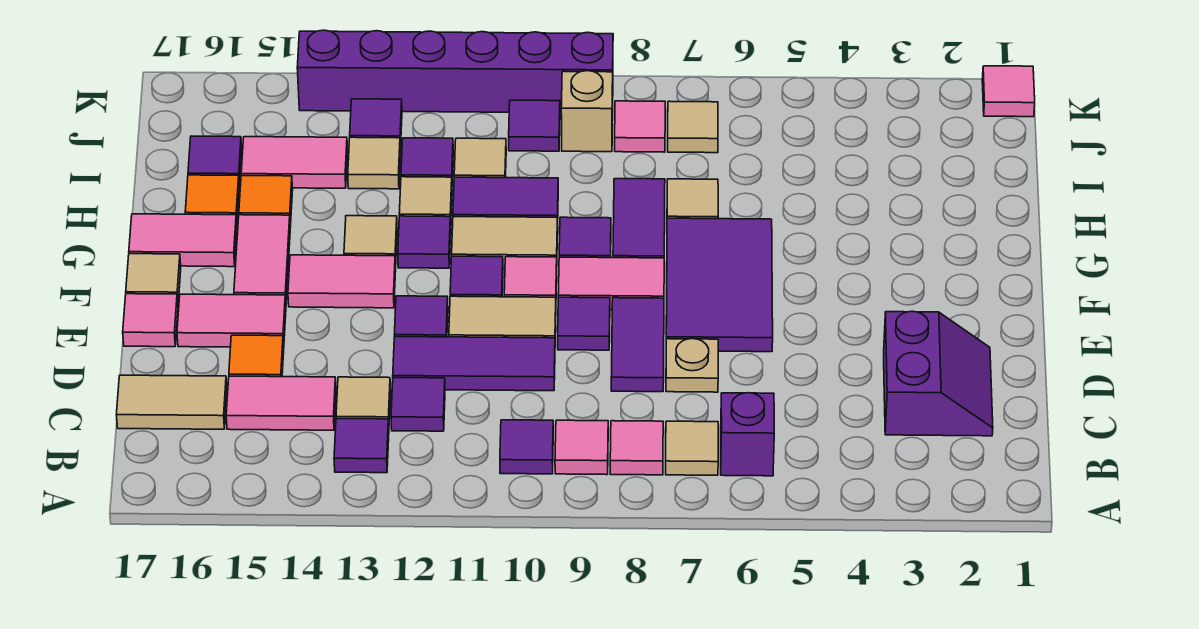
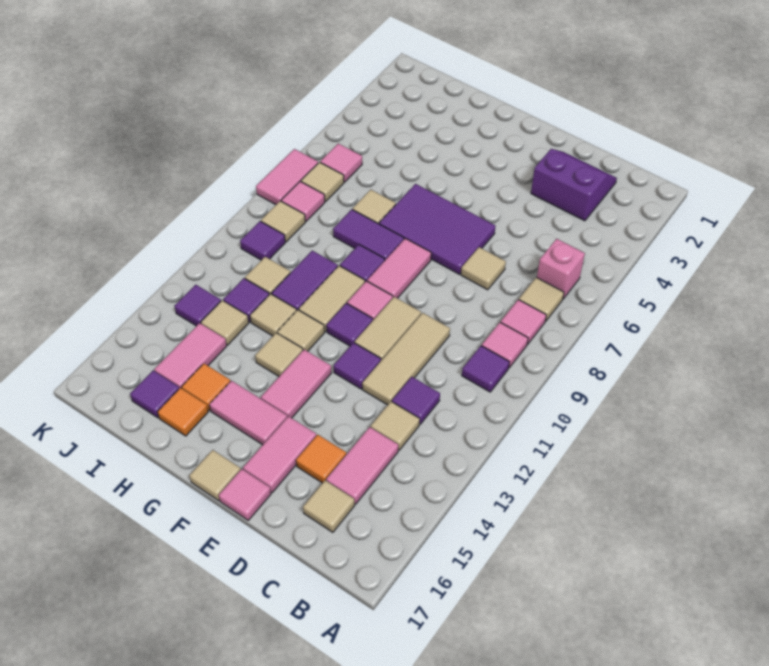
purple brick B6 level 1 -> pink brick B6 level 1
purple tile B13 level 1 -> none
tan tile C16:C17 level 1 -> tan tile C16 level 1
tan plate D7 level 1 -> tan tile D7 level 1
purple tile D8:E8 level 1 -> none
purple tile D10:D12 level 1 -> tan tile D10:D12 level 1
purple tile E9 level 1 -> none
purple tile G12 level 1 -> tan tile G12 level 1
pink tile G16:G17 level 1 -> pink tile K7:K8 level 1
tan brick J9 level 1 -> tan tile J9 level 1
pink tile K1 level 1 -> pink tile J6 level 1
purple brick K9:K14 level 1 -> none

